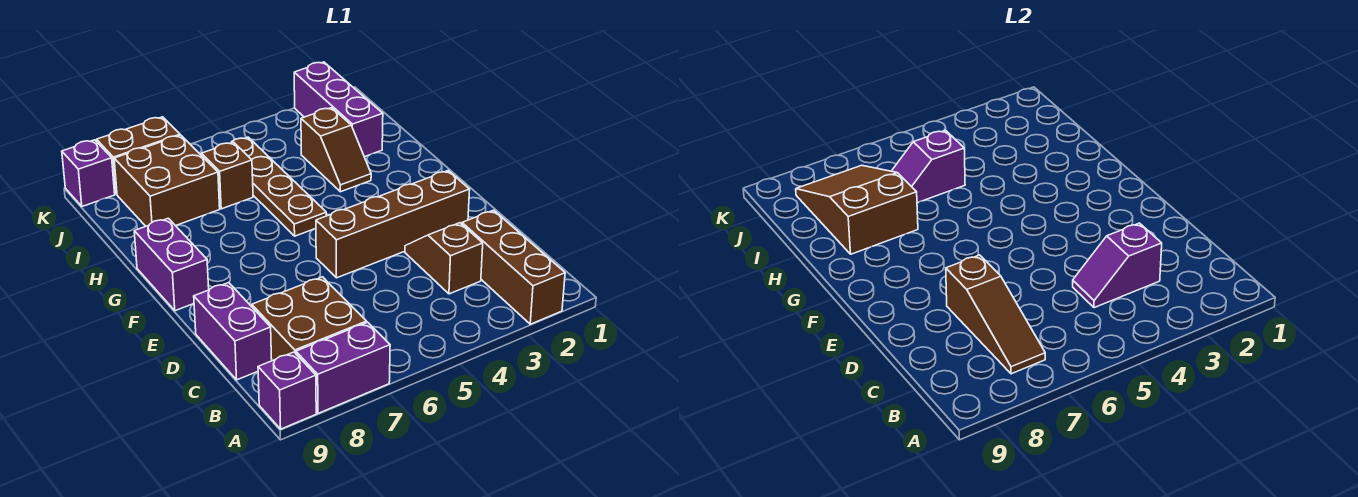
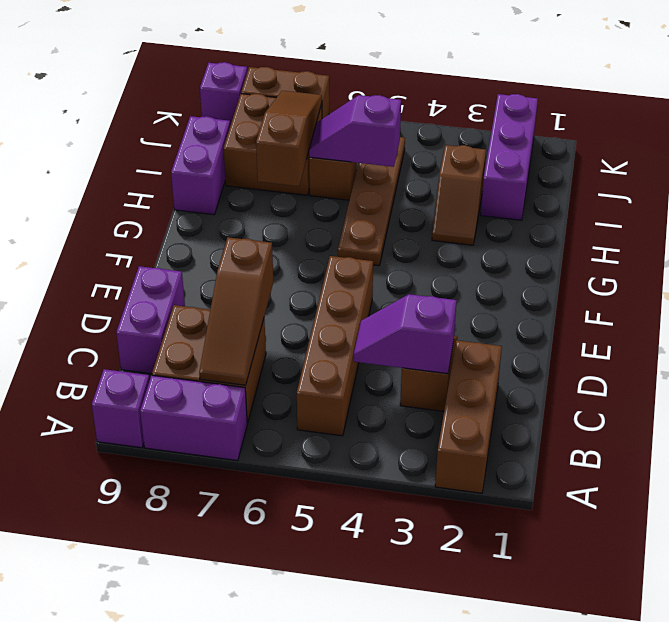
brown brick E2:E5 level 1 -> brown brick B5:E5 level 1
purple brick F9:G9 level 1 -> purple brick H9:I9 level 1
brown slope H7:J8 level 2 top H -> brown slope H7:J7 level 2 top H

